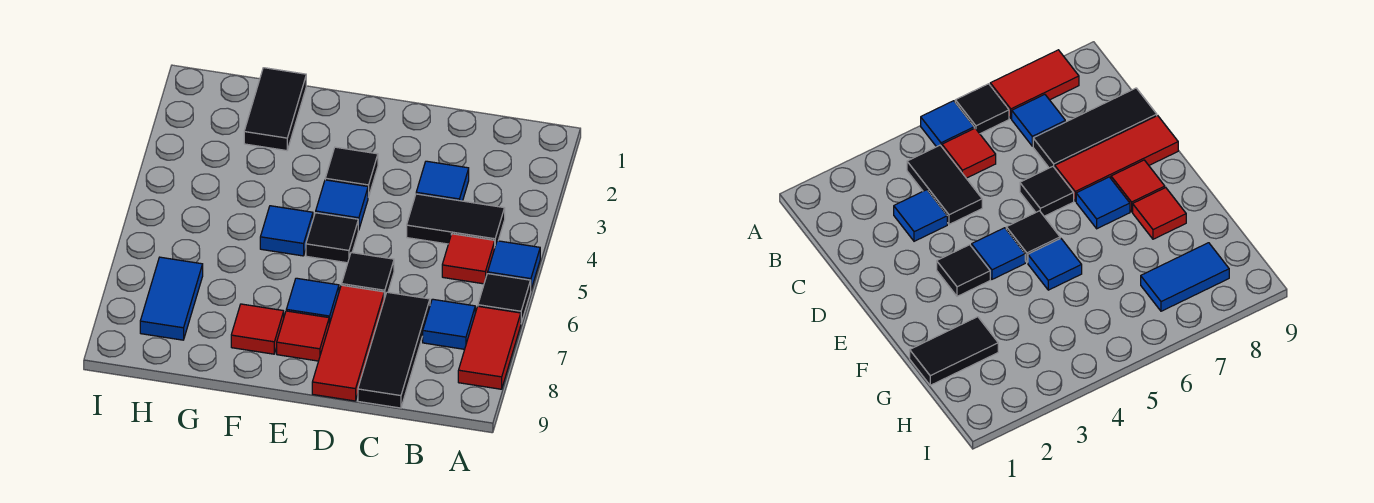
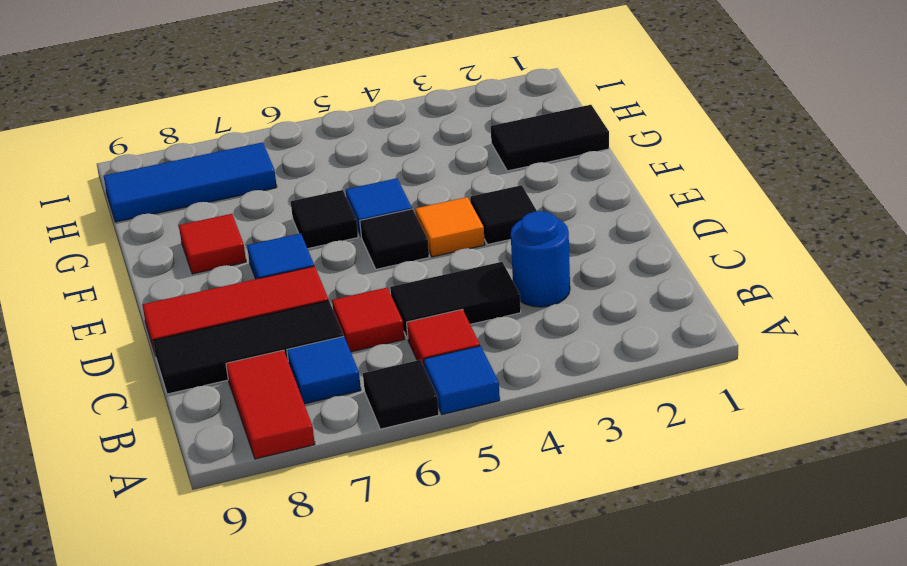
red tile A7:A8 level 1 -> red tile A8:B8 level 1
black tile B4:C4 level 1 -> black tile C4:C5 level 1
blue tile C3 level 1 -> blue round brick C3 level 1
black tile D6 level 1 -> black tile F6 level 1
blue tile E4 level 1 -> orange tile E4 level 1
red tile E8 level 1 -> red tile C6 level 1
blue tile H7:H8 level 1 -> blue tile H7:H9 level 1

